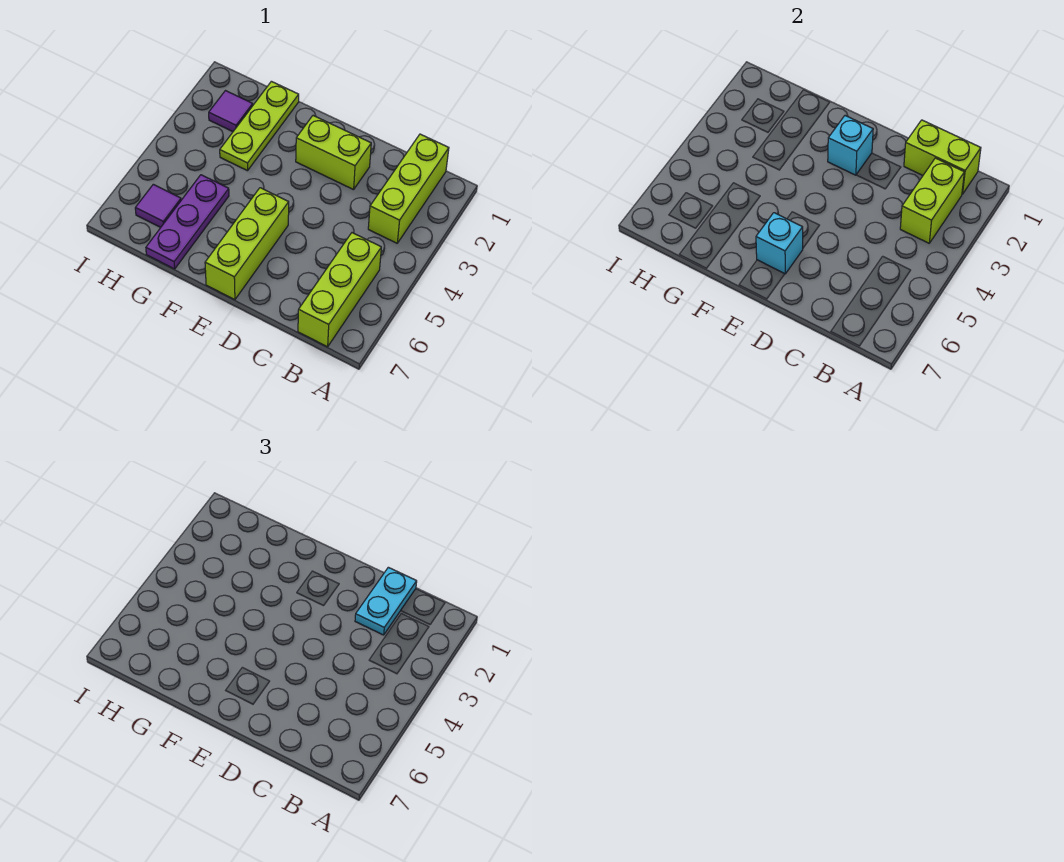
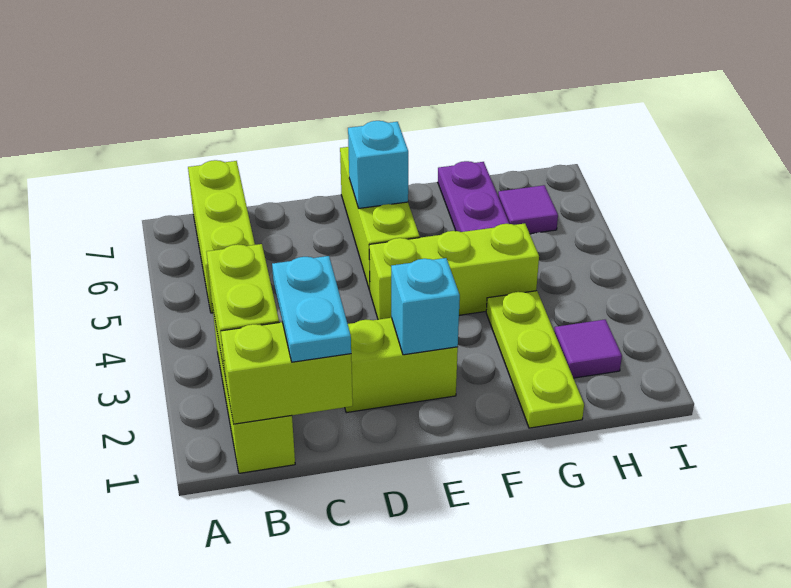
none -> lime brick E4:G4 level 1

